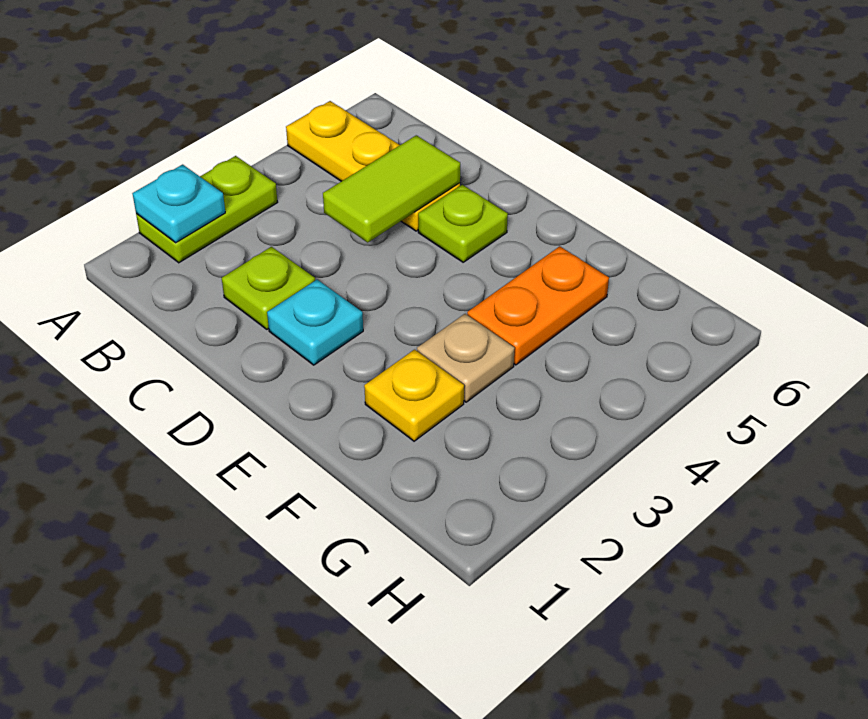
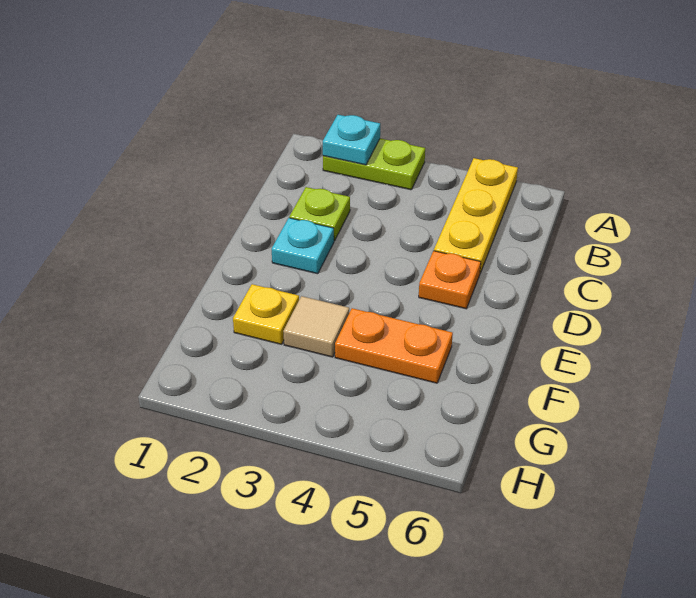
lime tile C4:C5 level 2 -> none
lime plate D5 level 1 -> orange plate D5 level 1
tan plate F3 level 1 -> tan tile F3 level 1

